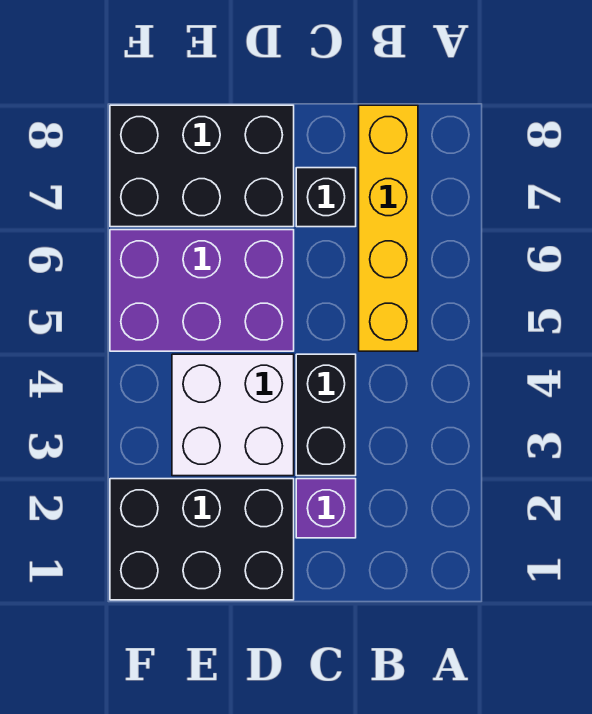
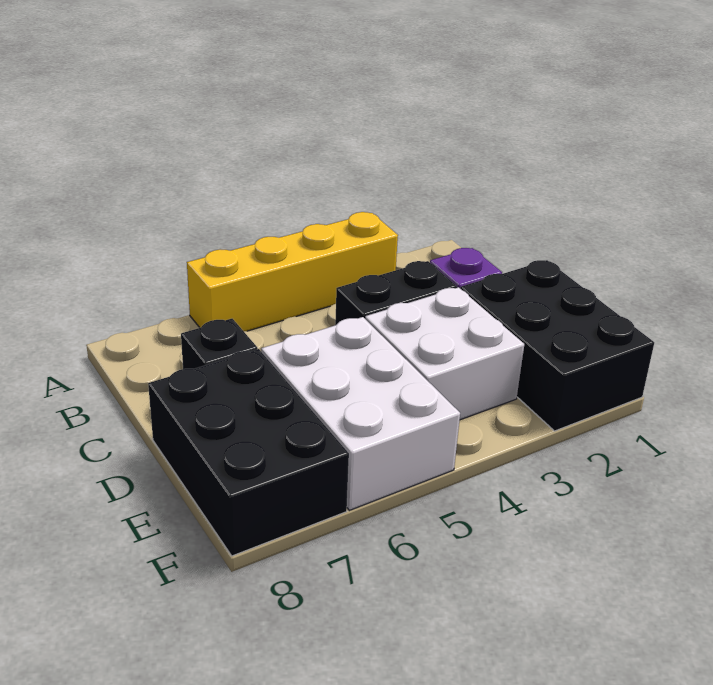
yellow brick B5:B8 level 1 -> yellow brick A3:A6 level 1
purple brick D5:F6 level 1 -> white brick D5:F6 level 1

